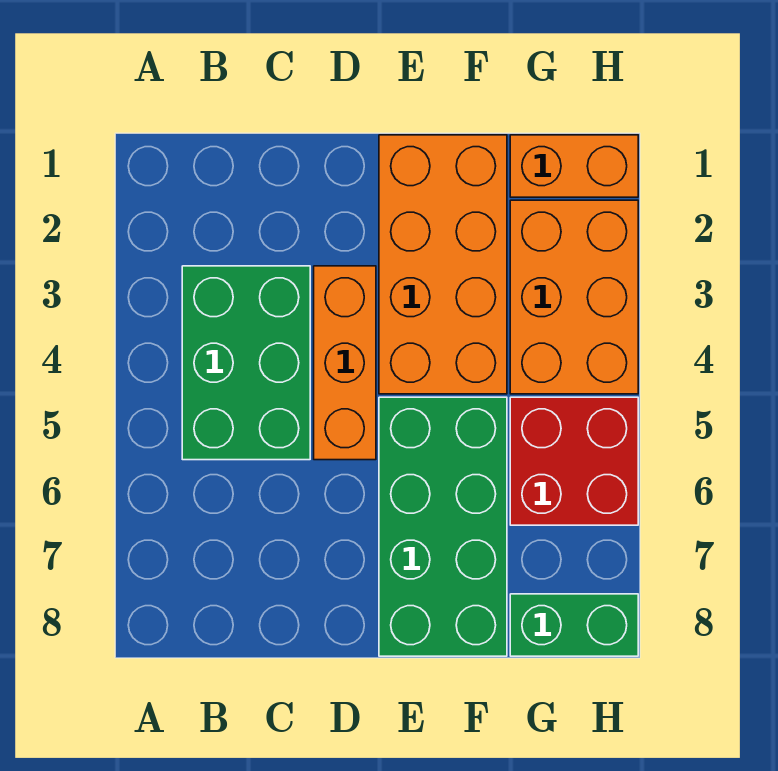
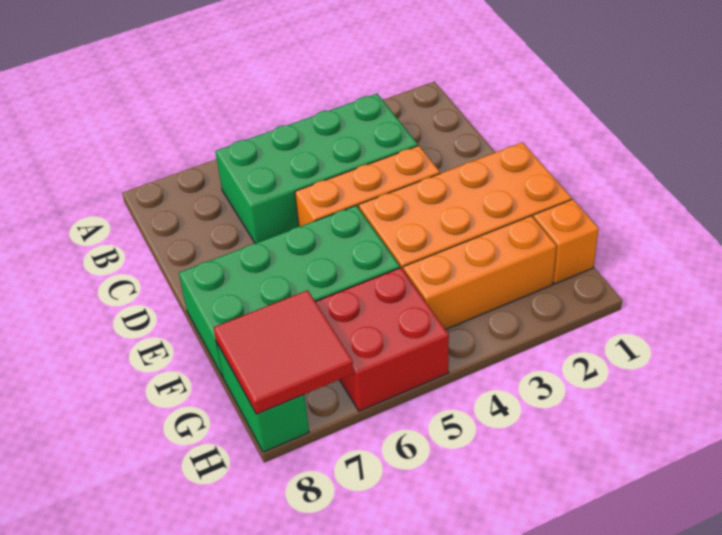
green brick B3:C5 level 1 -> green brick B3:C6 level 1
orange brick G1:H1 level 1 -> orange brick G1 level 1
orange brick G2:H4 level 1 -> orange brick G2:G4 level 1
none -> red tile G7:H8 level 2

